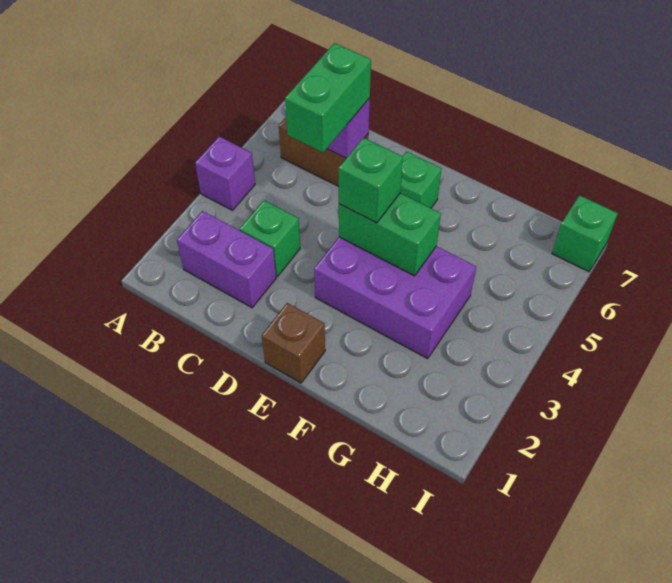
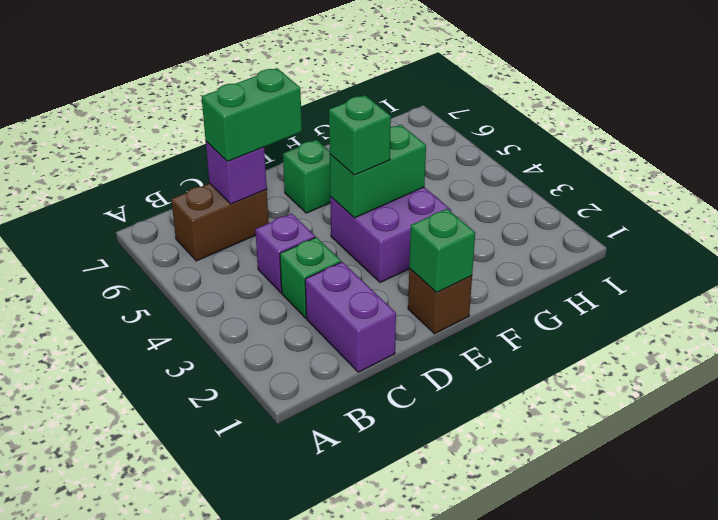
purple brick A4 level 1 -> purple brick C4 level 1
purple brick B2:C2 level 1 -> purple brick C1:C2 level 1
green brick C5:C6 level 3 -> green brick C6:D6 level 3
purple brick E3:G4 level 1 -> purple brick E3:F4 level 1
green brick I7 level 1 -> green brick E1 level 2

